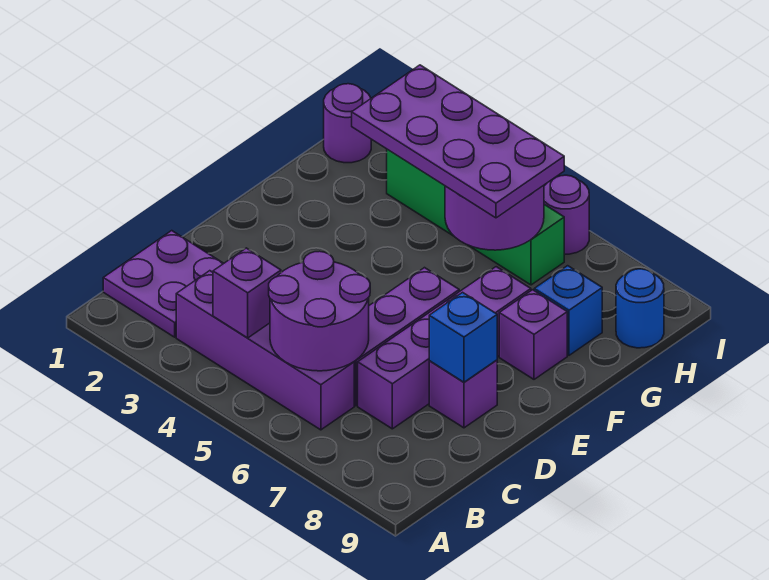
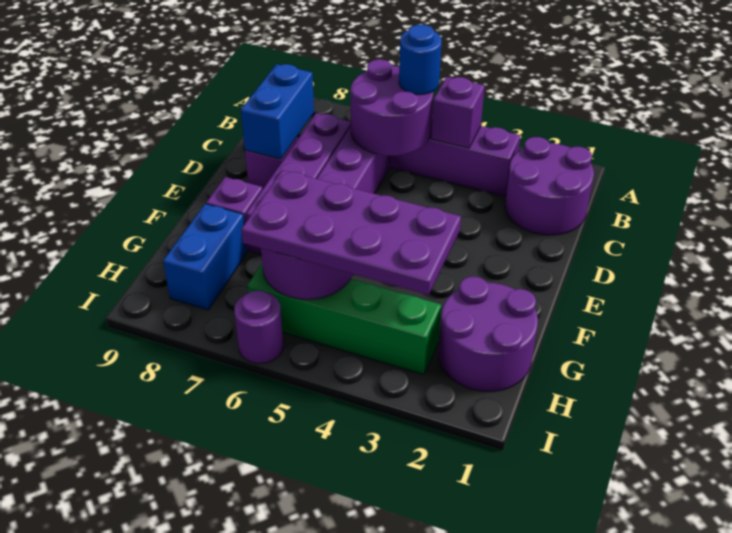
purple plate B1:C2 level 1 -> purple round brick B1:C2 level 1
blue brick D8 level 2 -> blue brick C8:D8 level 2
blue brick G8 level 1 -> blue brick G8:H8 level 1
purple round brick H1 level 1 -> purple round brick G1:H2 level 1
blue round brick H9 level 1 -> blue round brick B5 level 3

